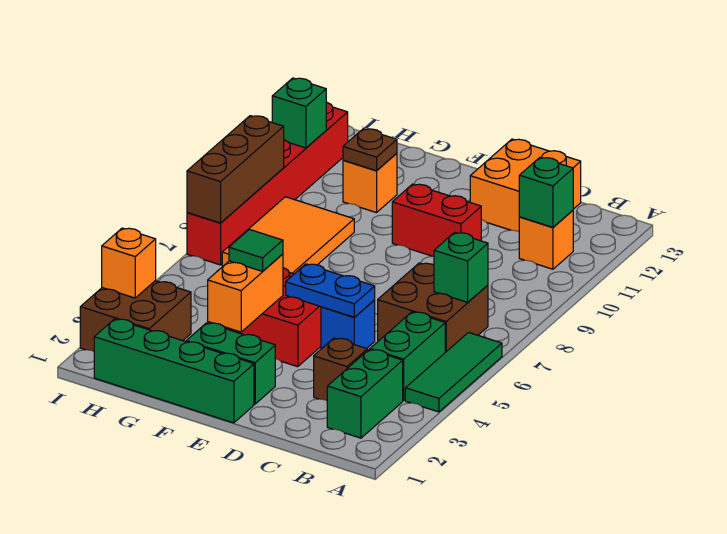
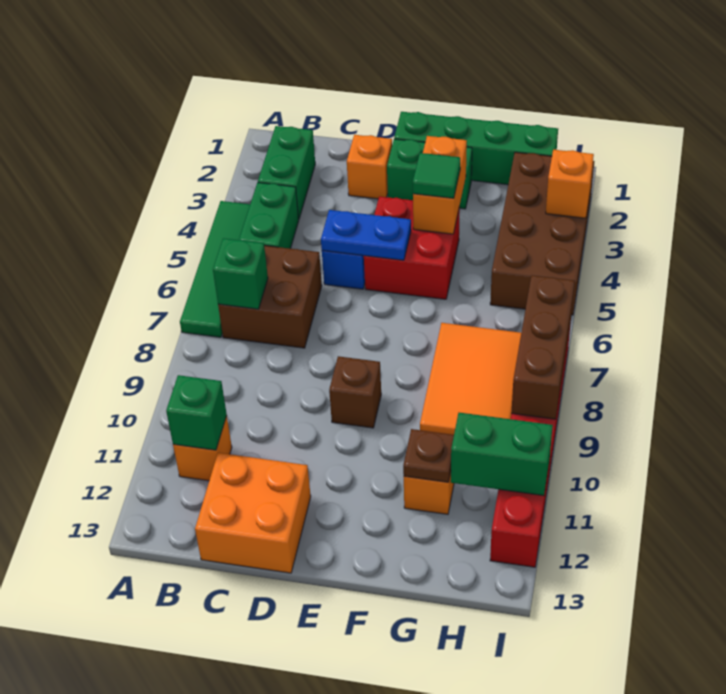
green tile A4:A6 level 1 -> green tile A4:A7 level 1
brown brick C3 level 1 -> brown brick E9 level 1
none -> orange brick D2 level 1
red brick D10:E10 level 1 -> none
brown brick H2:I3 level 1 -> brown brick H2:I5 level 1
green brick I11 level 2 -> green brick H11:I11 level 2

